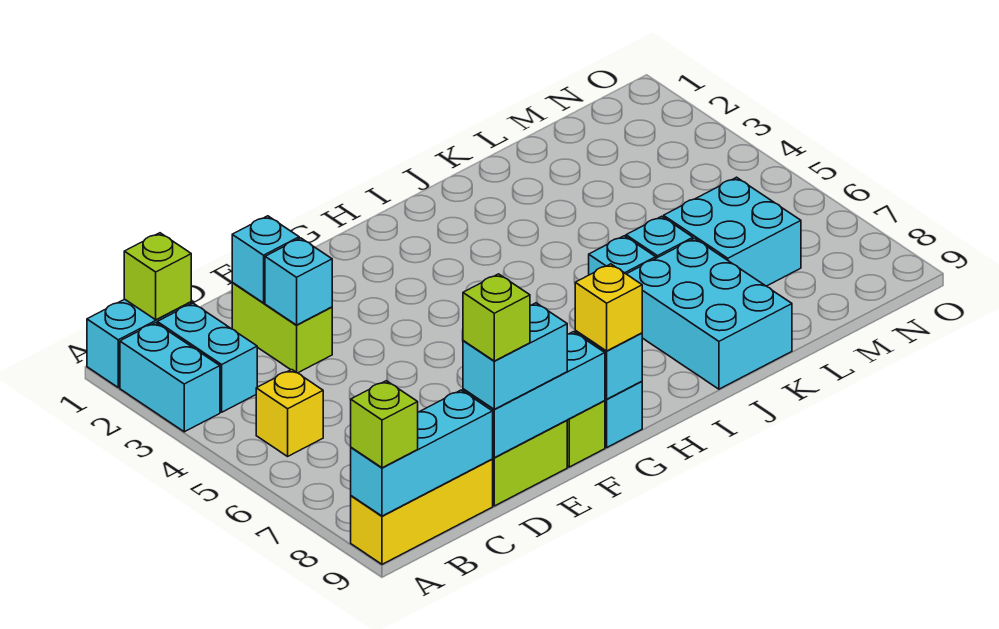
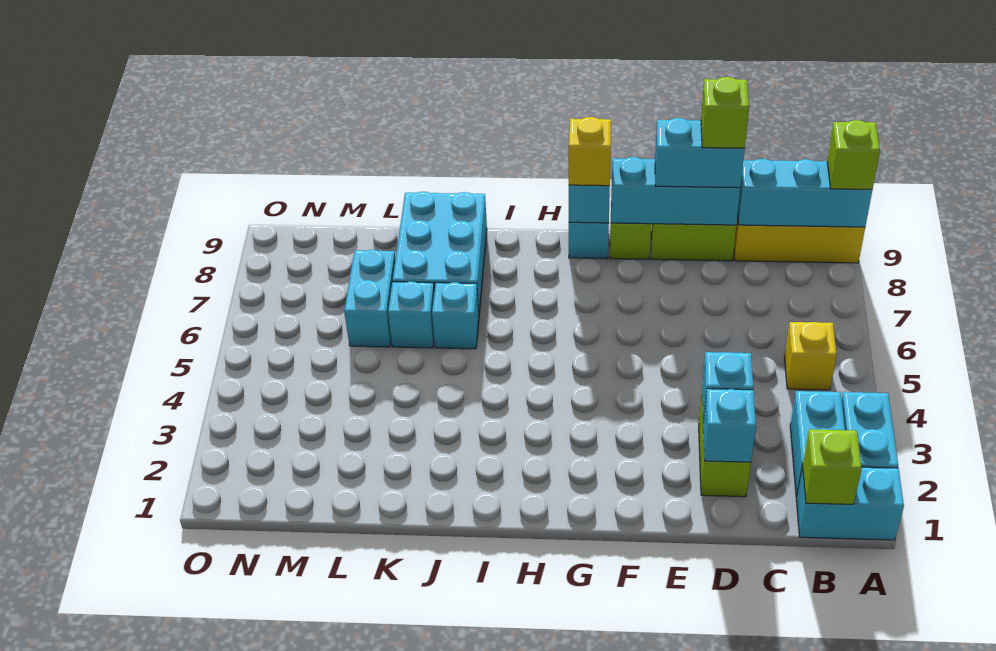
cyan brick L6:M7 level 1 -> cyan brick L6:L7 level 1

